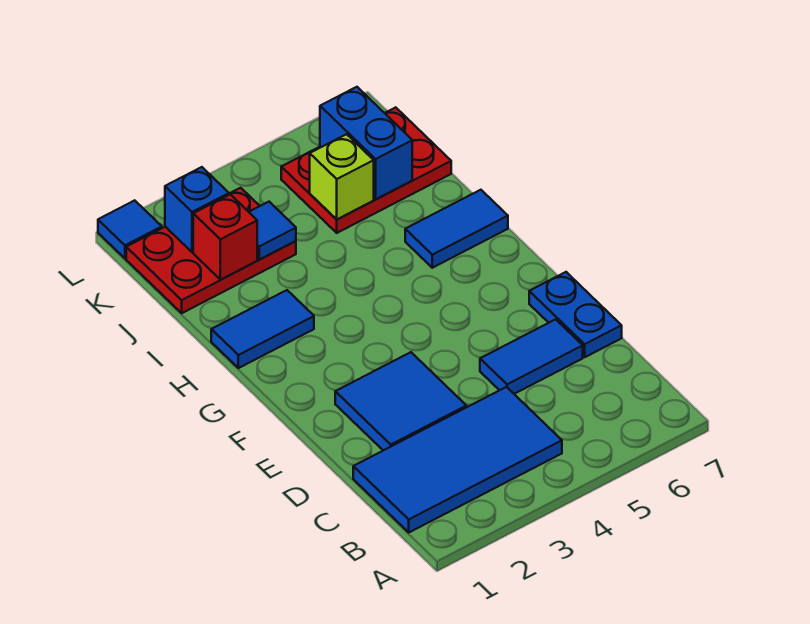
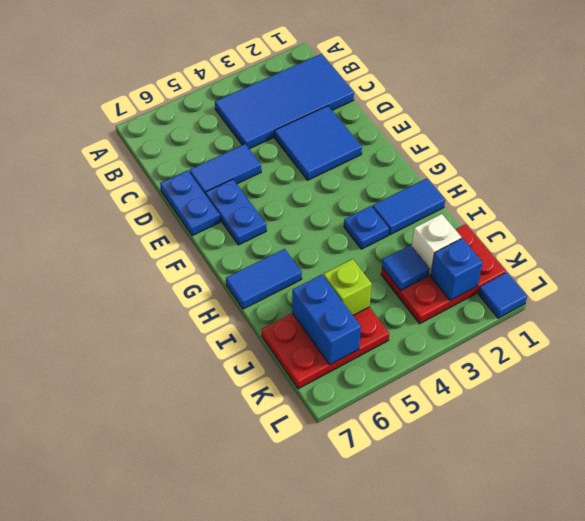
none -> blue plate E6:F6 level 1
none -> blue plate H3 level 1
red brick J2 level 2 -> white brick J2 level 2

